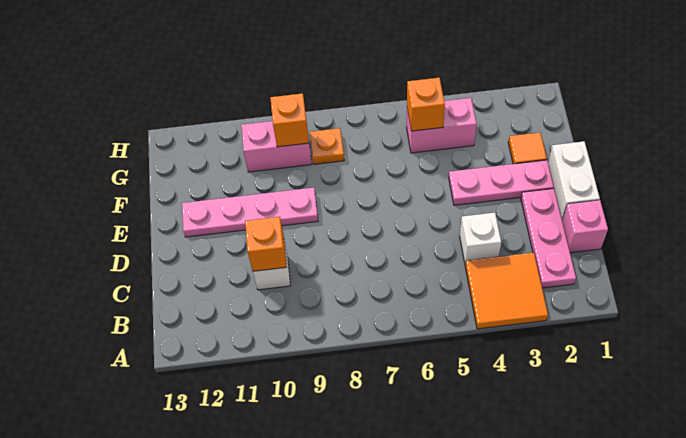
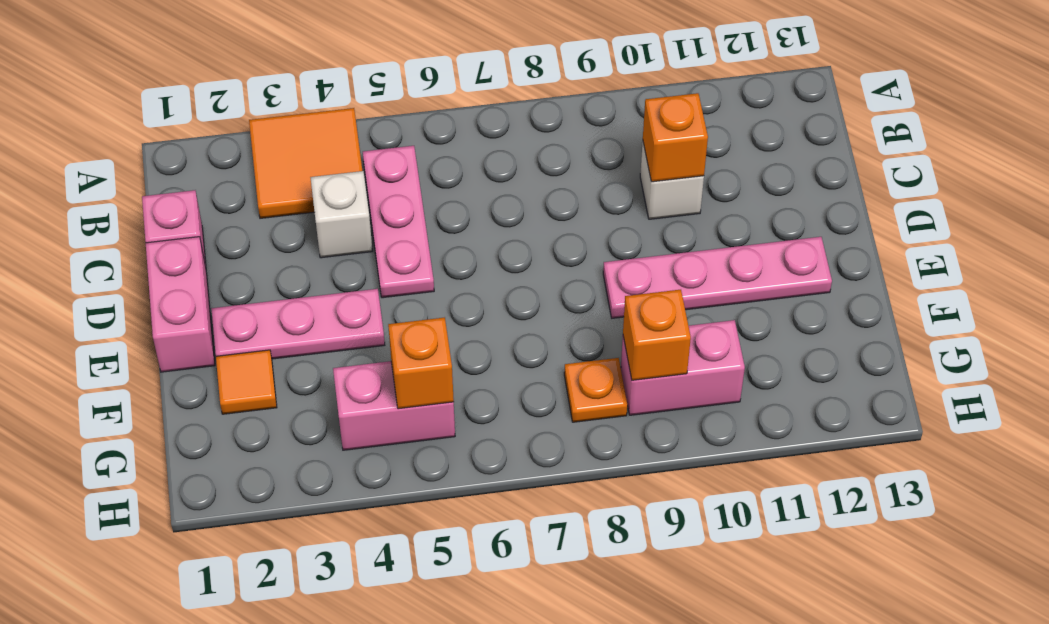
pink plate B2:D2 level 1 -> pink plate B5:D5 level 1
white brick D1:E1 level 1 -> pink brick D1:E1 level 1

